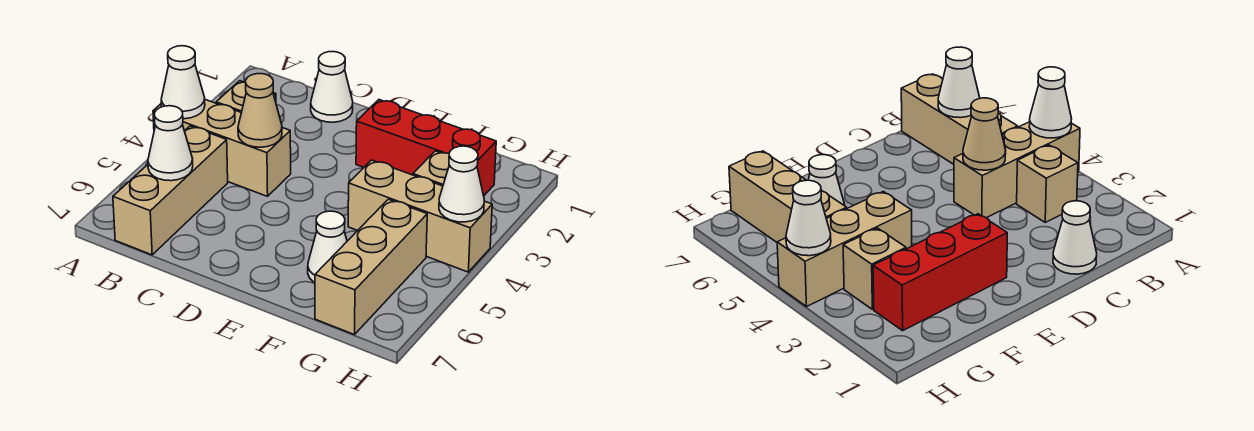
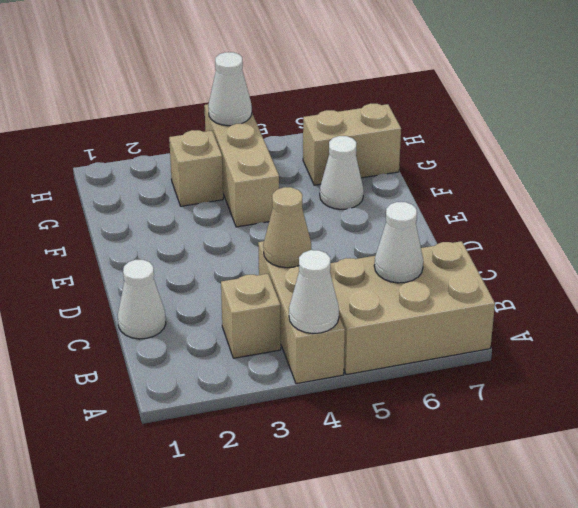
tan brick B5:B7 level 1 -> tan brick A5:B7 level 1
red brick E2:G2 level 1 -> none
tan brick G5:G7 level 1 -> tan brick G6:G7 level 1

